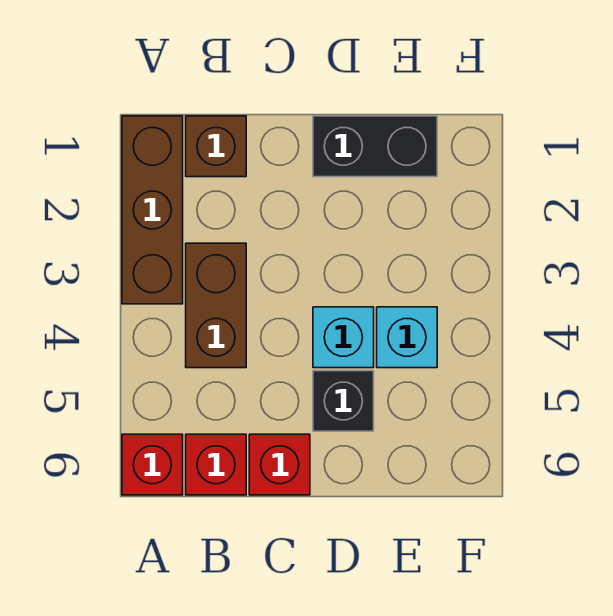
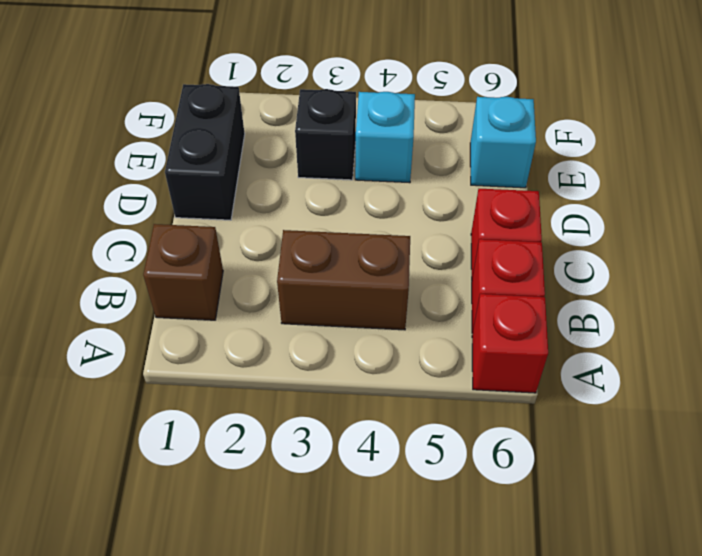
brown brick A1:A3 level 1 -> none
cyan brick D4 level 1 -> cyan brick E6 level 1
black brick D5 level 1 -> black brick E3 level 1

